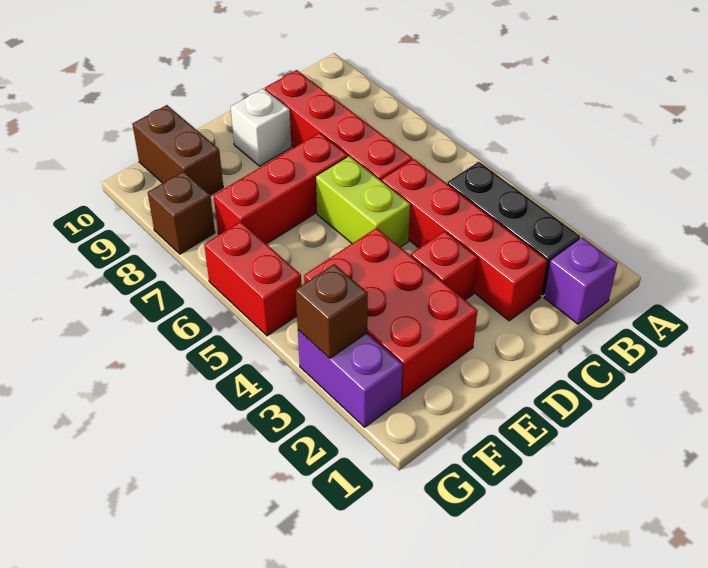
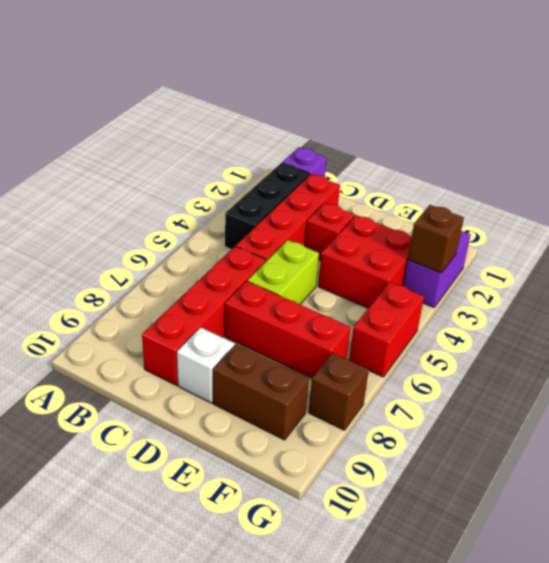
red brick E2:F4 level 1 -> red brick E3:F4 level 1
brown brick F9:F10 level 1 -> brown brick E9:F9 level 1

